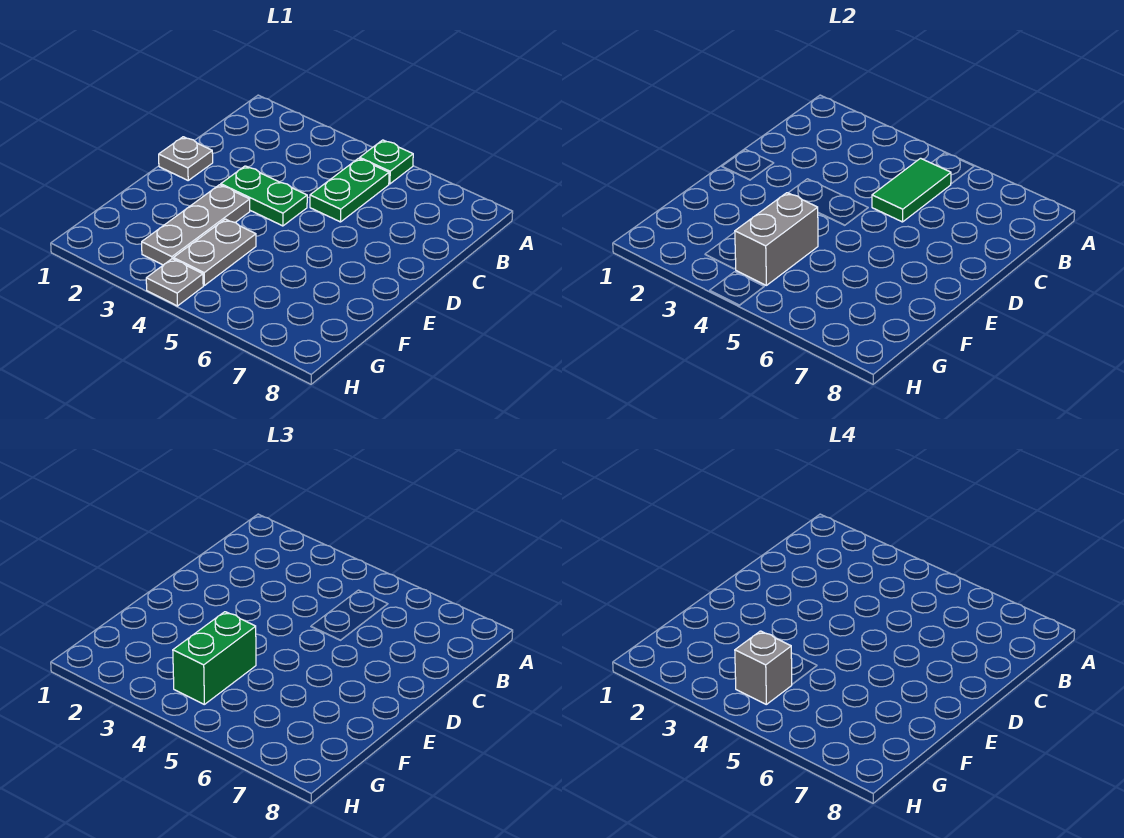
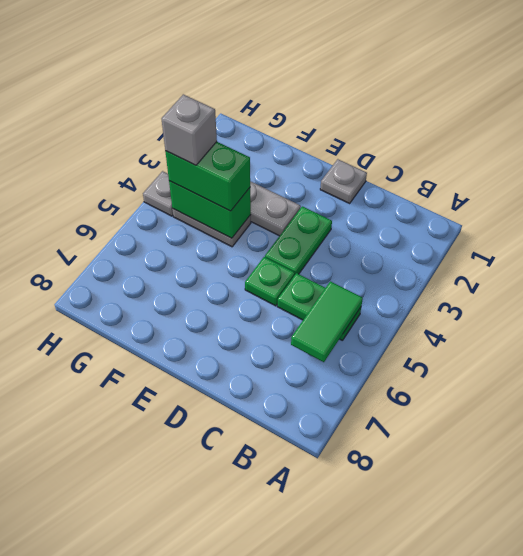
green plate A5 level 1 -> green plate D5 level 1
green tile B5:C5 level 2 -> green tile B5:B6 level 2
grey brick F4:G4 level 2 -> green brick F4:G4 level 2

